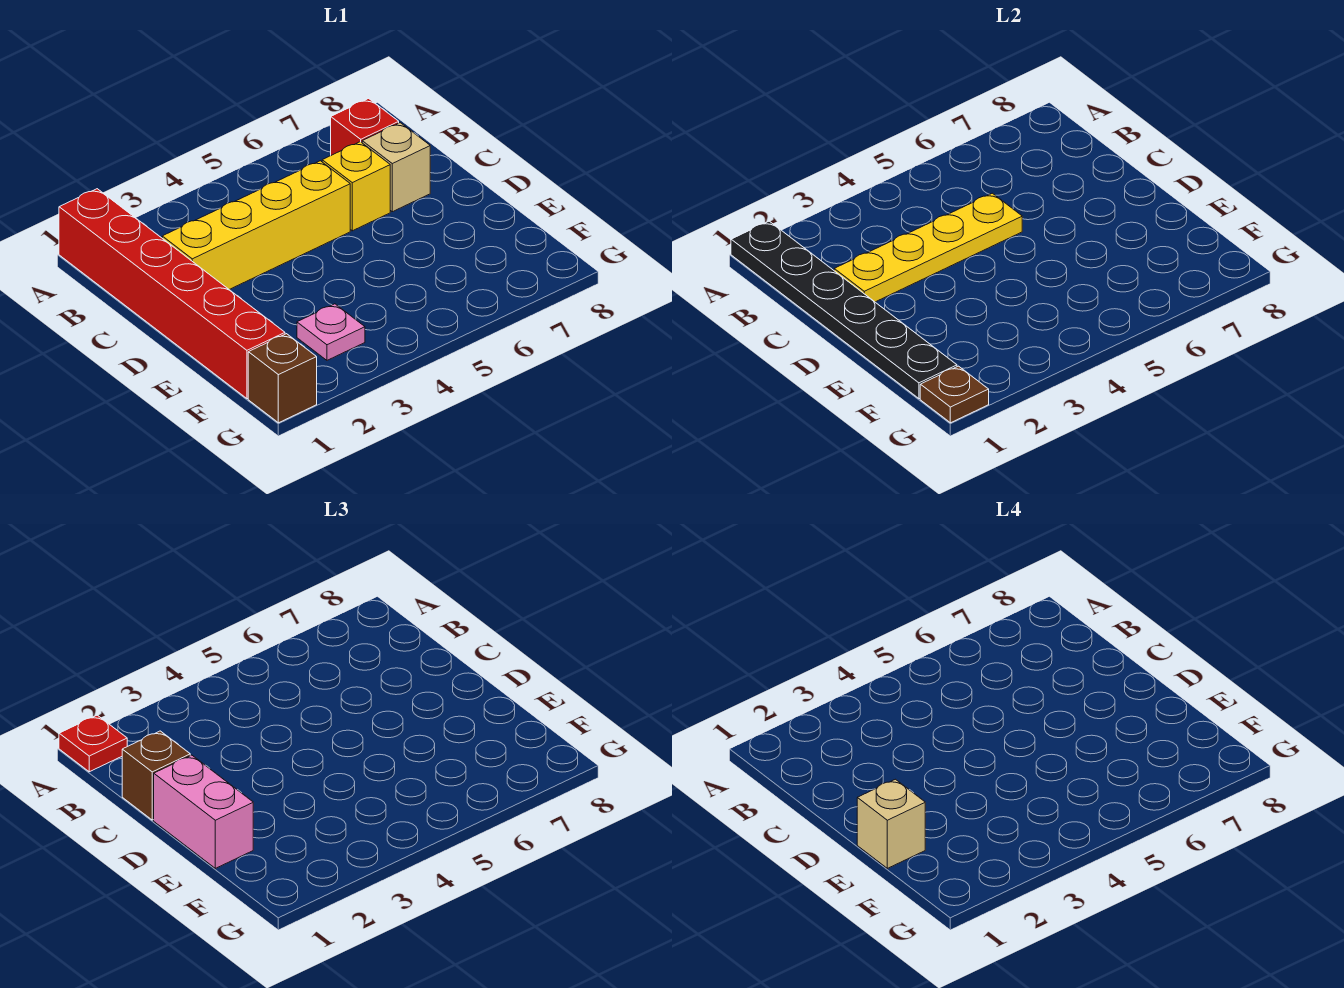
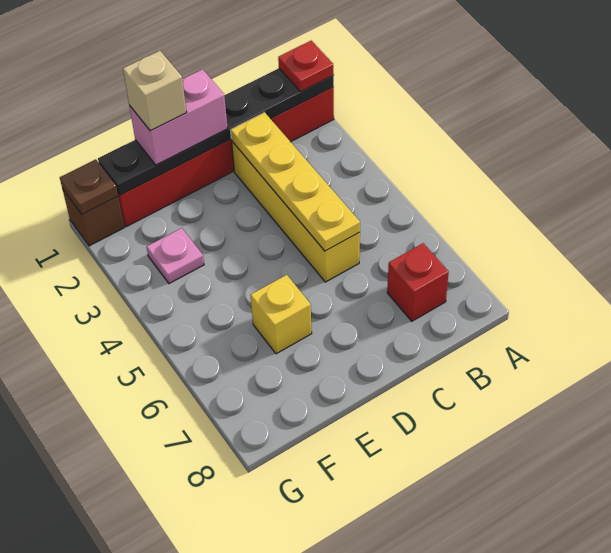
brown brick C1 level 3 -> none
yellow brick C6 level 1 -> yellow brick E6 level 1
tan brick C7 level 1 -> none

